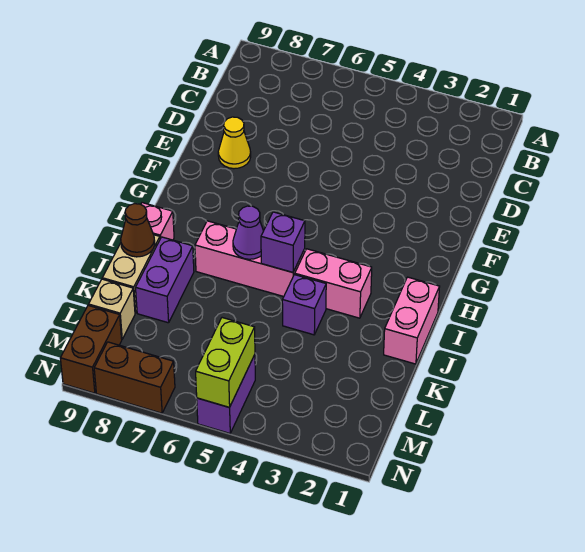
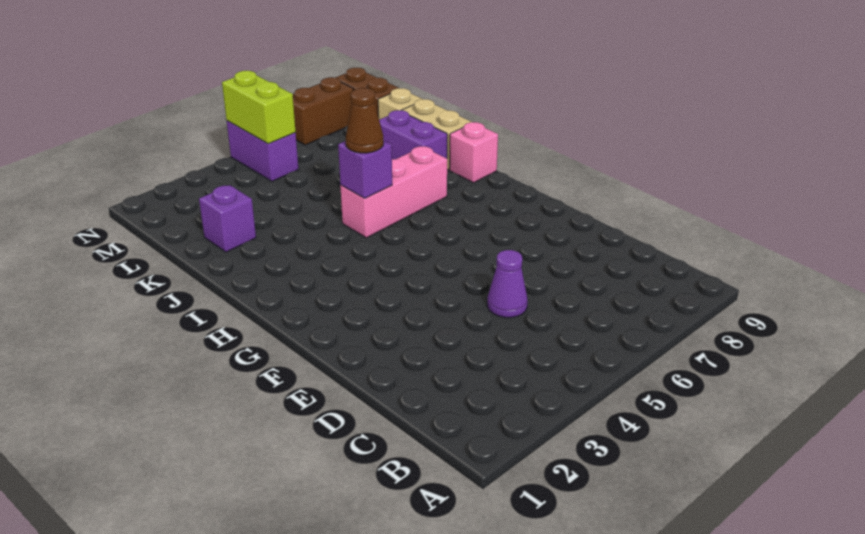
yellow cone E8 level 1 -> none
pink brick I1:J1 level 1 -> none
pink brick I3:I4 level 1 -> none
purple cone I6 level 2 -> purple cone D5 level 1
purple brick J4 level 1 -> purple brick K2 level 1
brown cone J9 level 2 -> brown cone I5 level 3

